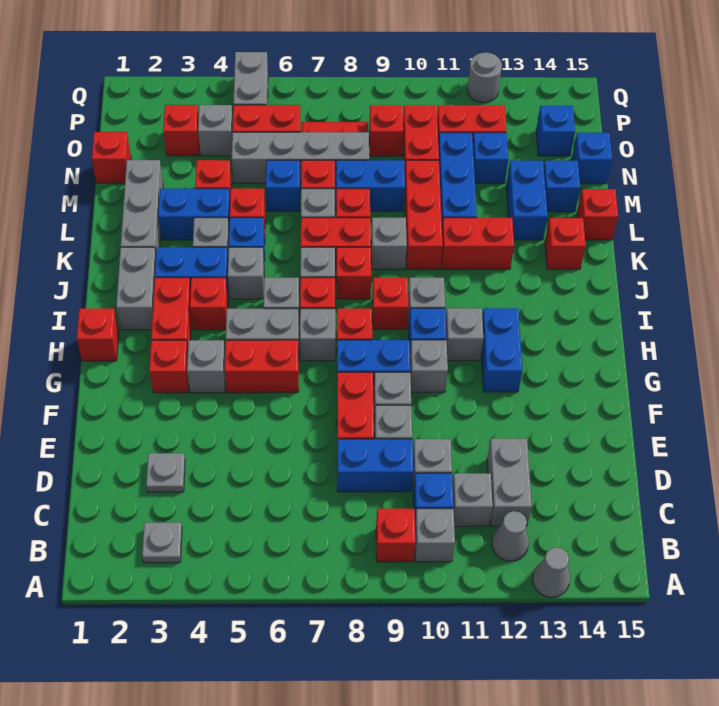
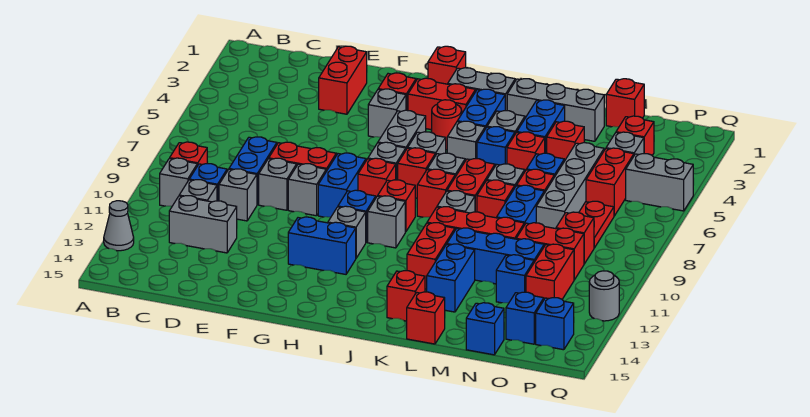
grey plate B3 level 1 -> none
grey cone B12 level 1 -> none
grey plate D3 level 1 -> none
red brick G5:G6 level 1 -> red brick E2:E3 level 1
grey brick G10 level 1 -> none
red brick I4 level 1 -> red round brick I4 level 1
blue brick L13:M13 level 1 -> blue brick L12:L13 level 1
blue brick M14 level 1 -> blue brick P14 level 1

